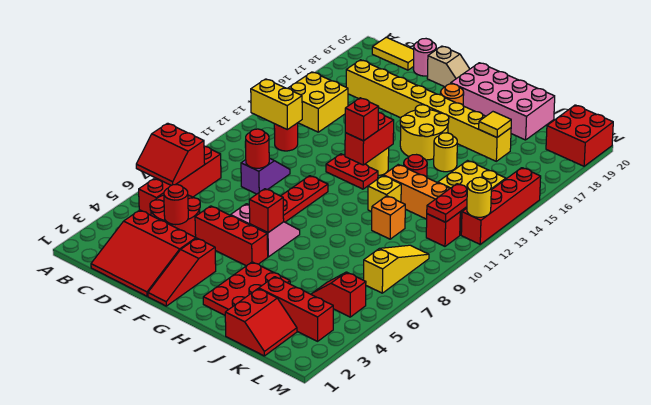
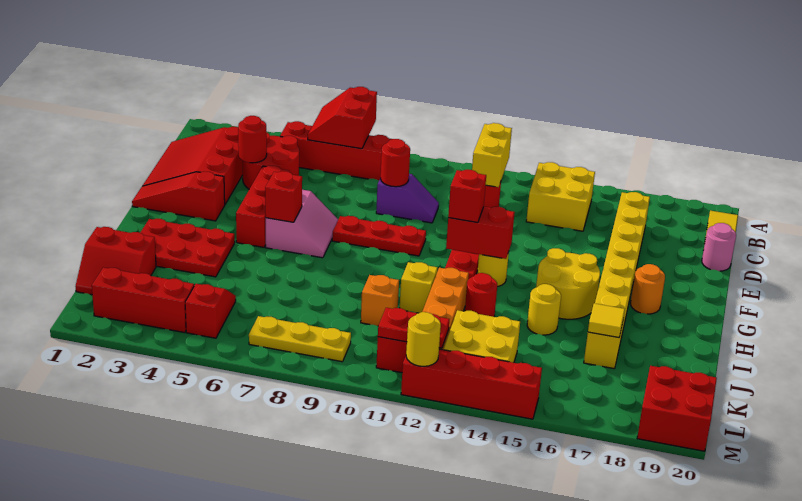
tan slope E20:F20 level 1 top E -> none
pink brick G19:J20 level 1 -> none
red brick J3:L3 level 1 -> red brick L2:L4 level 1
yellow slope L7:L9 level 1 top 7 -> yellow plate L7:L9 level 1

